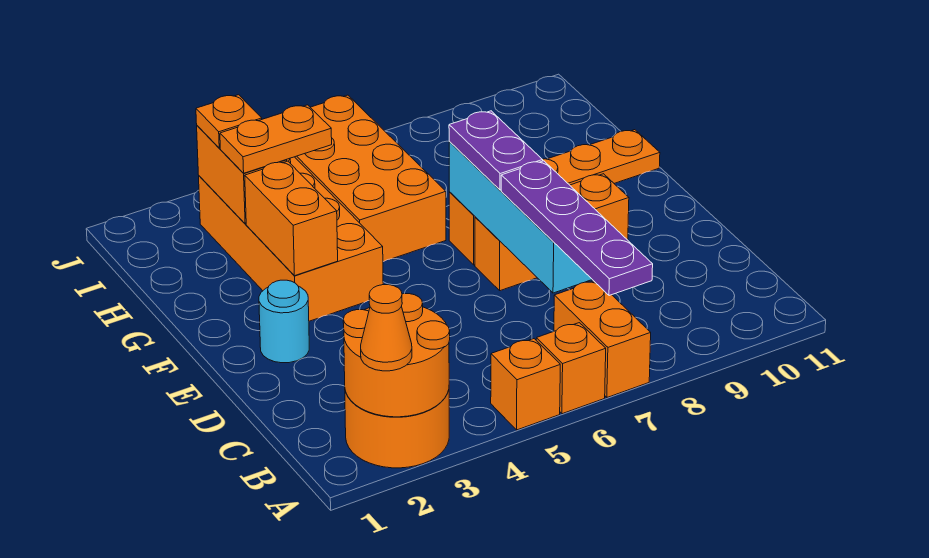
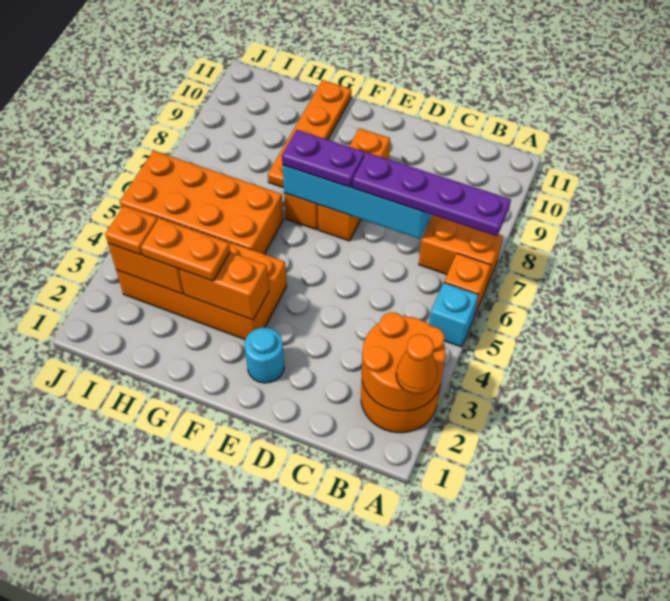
orange brick A5 level 1 -> cyan brick A5 level 1
orange plate H3:H4 level 3 -> orange plate G3:H3 level 3

